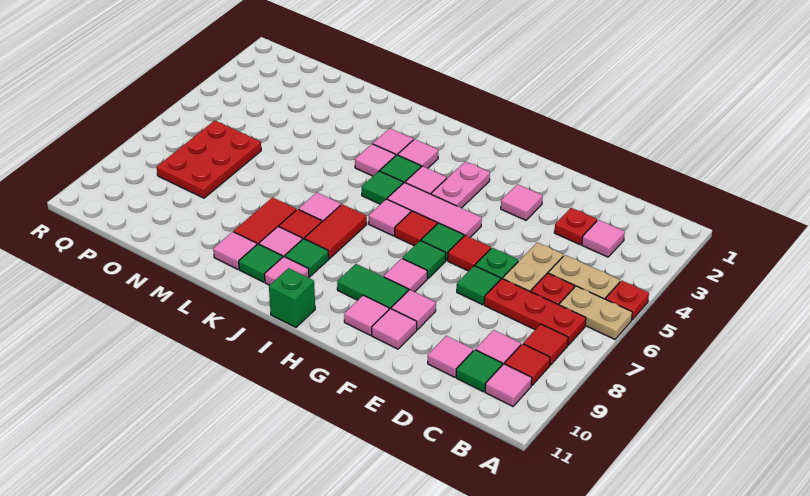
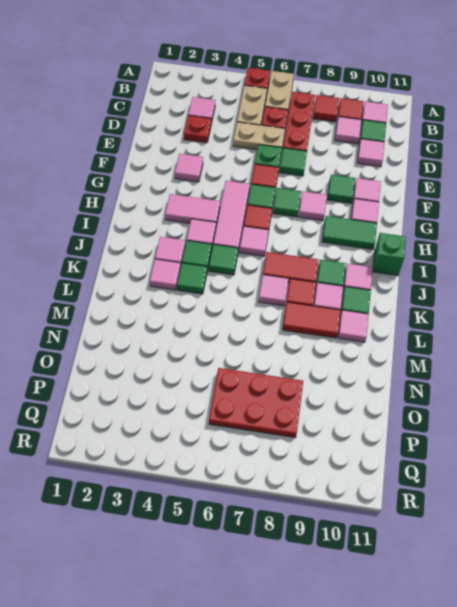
pink tile F9 level 1 -> green tile F9 level 1
green tile G9:H9 level 1 -> green tile H9:H10 level 1
pink plate H3:H4 level 1 -> pink tile H3:H4 level 1
pink tile K4 level 1 -> green tile K4 level 1

